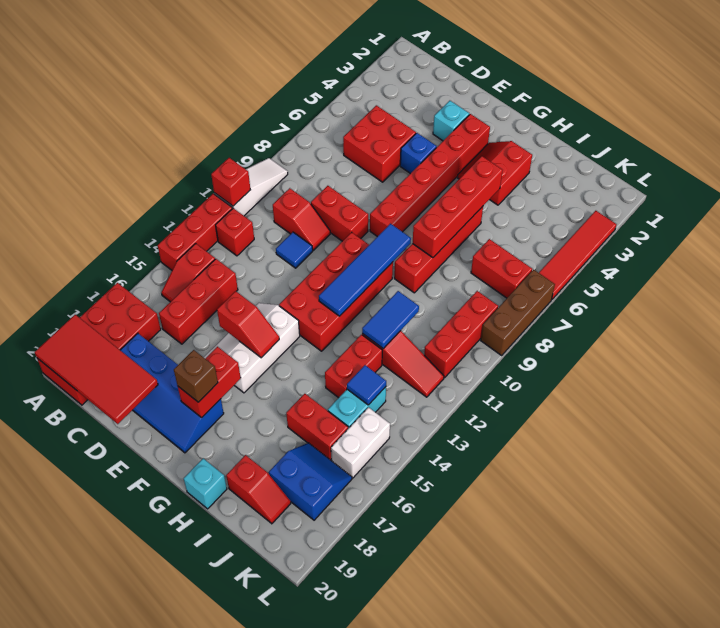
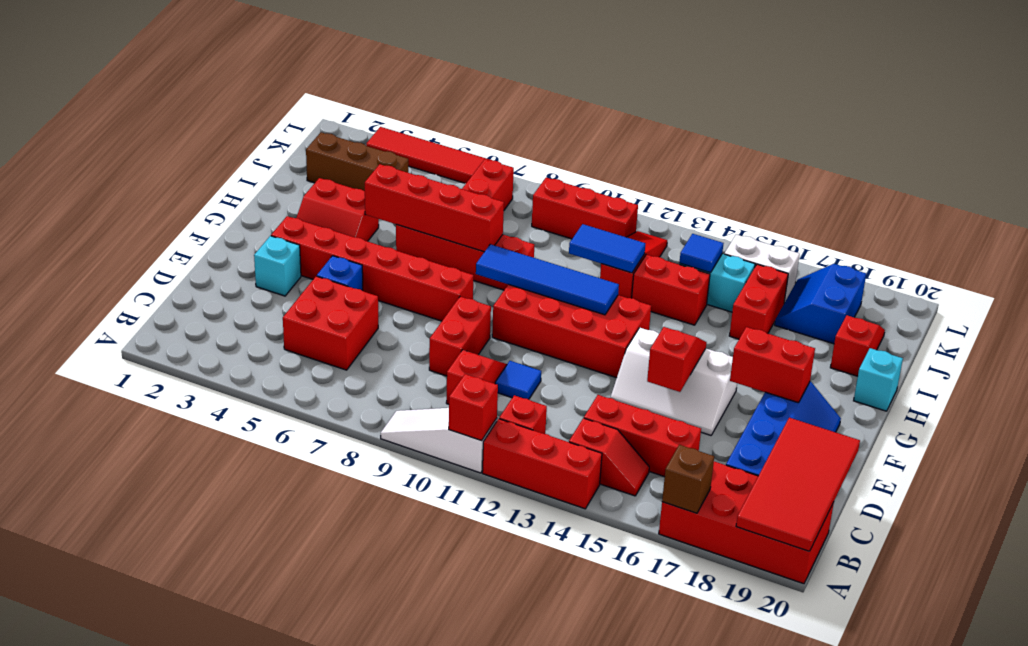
brown brick F18 level 3 -> brown brick A17 level 2
brown brick L7:L9 level 1 -> brown brick J2:J4 level 1

